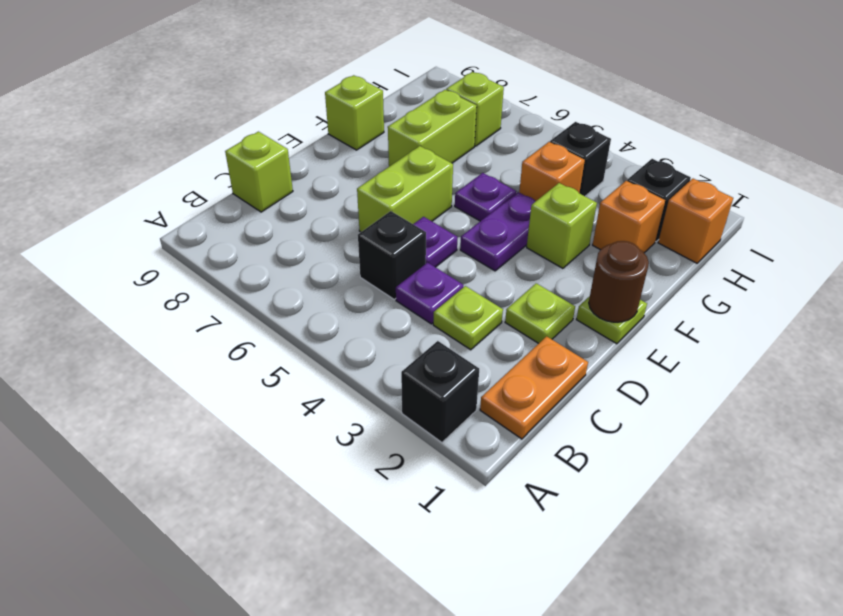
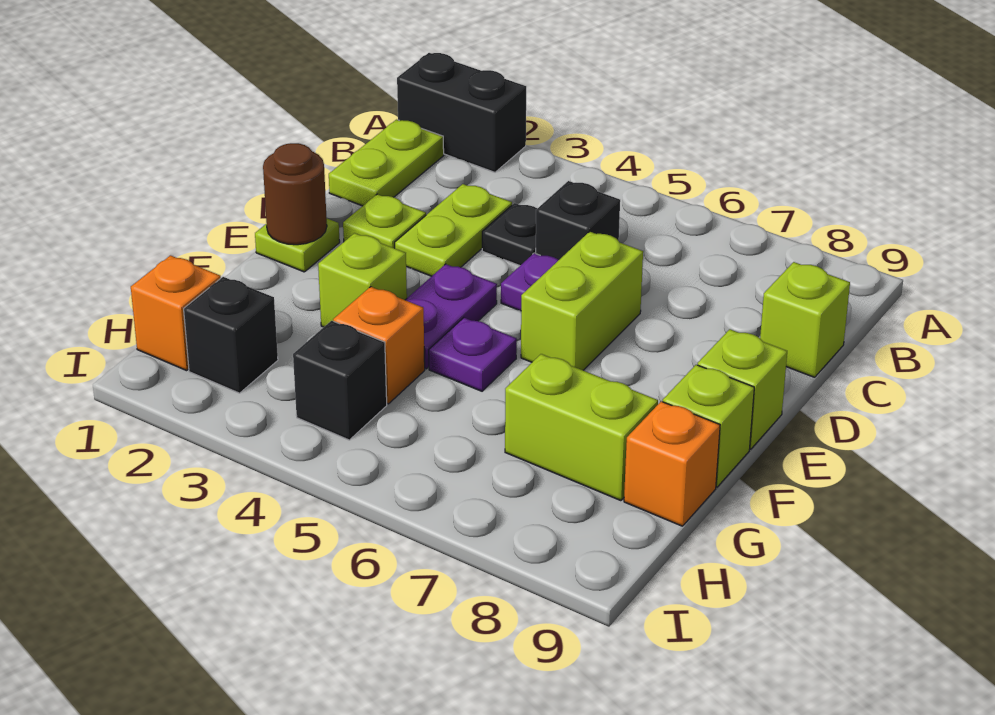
black brick A2 level 1 -> black brick A1:A2 level 1
orange plate B1:C1 level 1 -> lime plate B1:C1 level 1
lime plate C3 level 1 -> lime plate C3:D3 level 1
purple plate C4 level 1 -> black plate C4 level 1
lime brick F7:G7 level 1 -> lime brick G7:G8 level 1
orange brick G2 level 1 -> orange brick G9 level 1
lime brick H7 level 1 -> lime brick E9 level 1

